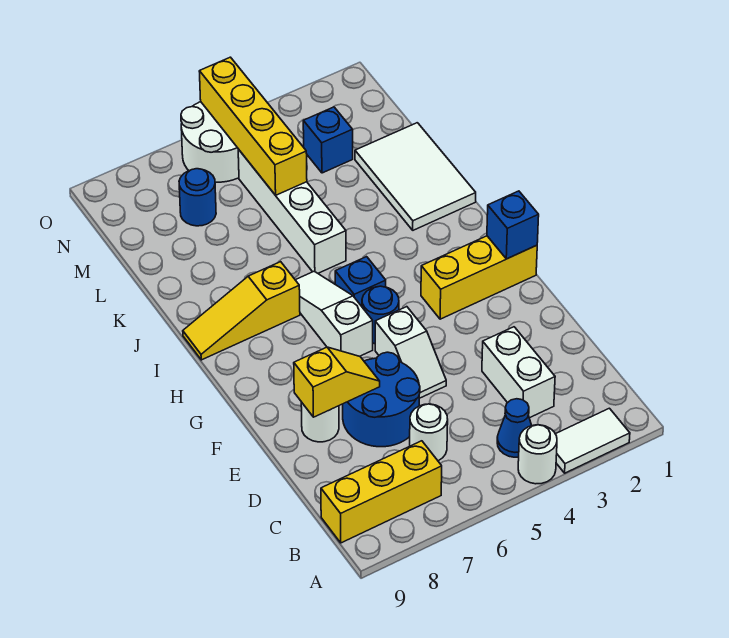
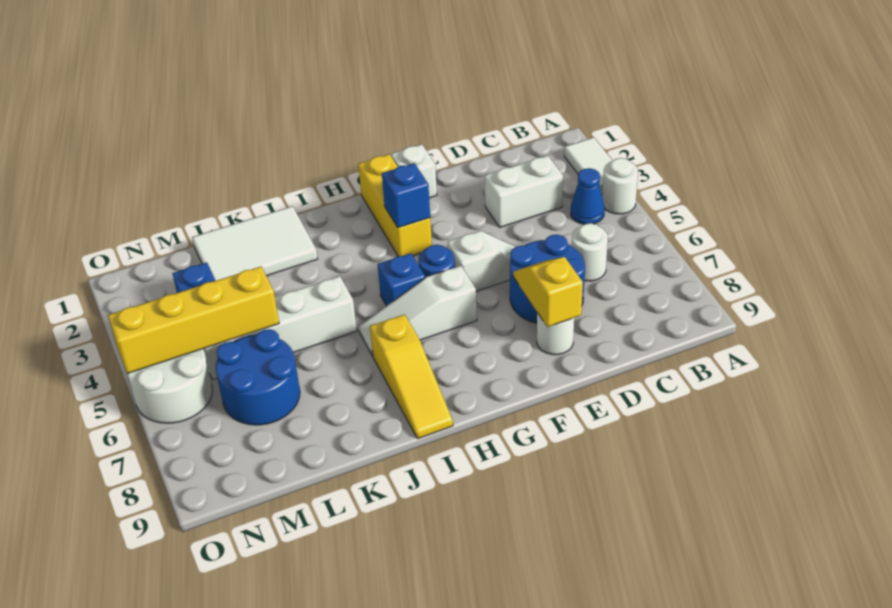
yellow brick B7:B9 level 1 -> none
none -> white brick F1 level 1
blue brick G1 level 2 -> blue brick G3 level 2
blue round brick M7 level 1 -> blue round brick L6:M7 level 1

